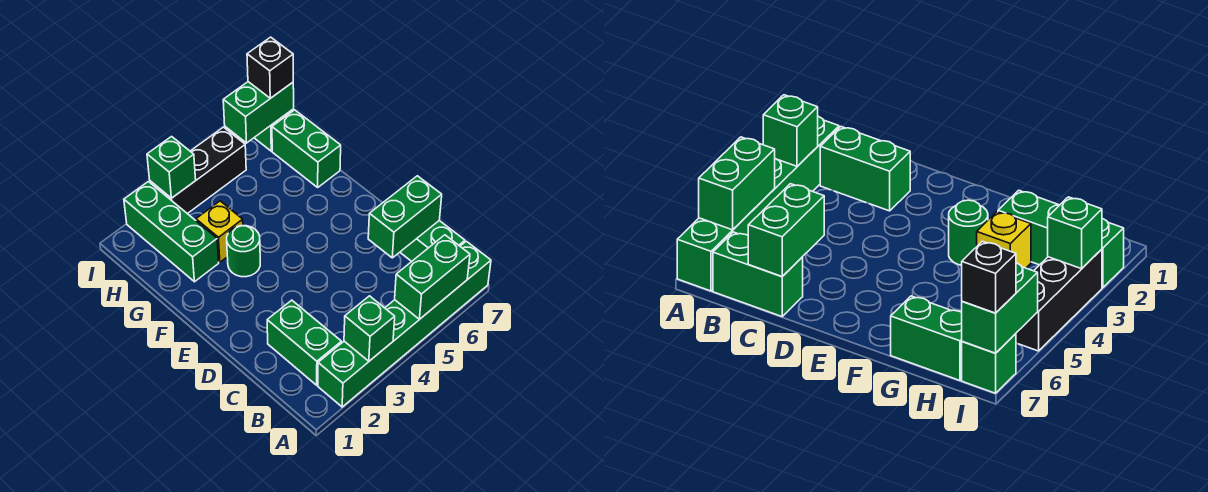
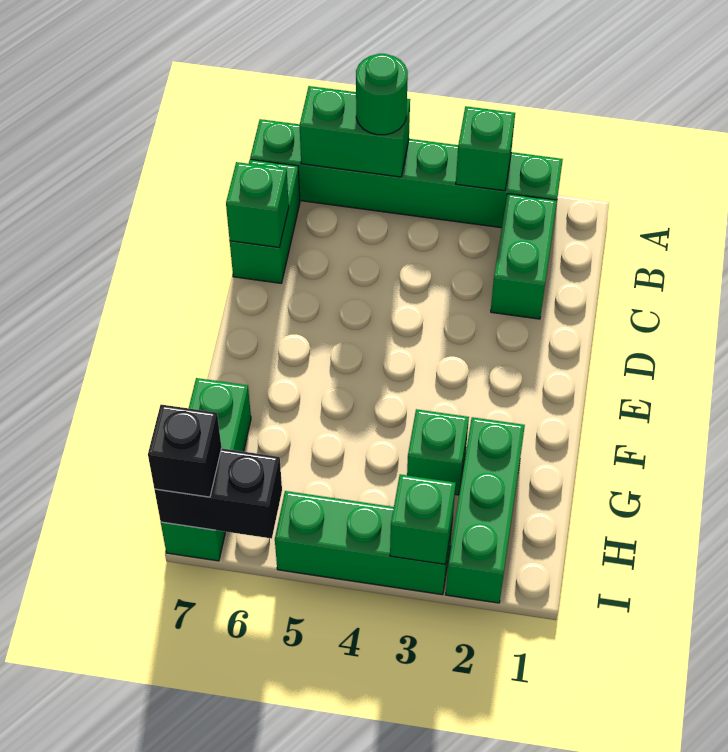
green brick C6:C7 level 2 -> green brick C7 level 2
green round brick F3 level 1 -> green round brick A5 level 3
yellow brick G3 level 1 -> green brick G3 level 1
black brick I3:I5 level 1 -> green brick I3:I5 level 1
green brick I6:I7 level 2 -> black brick I6:I7 level 2

